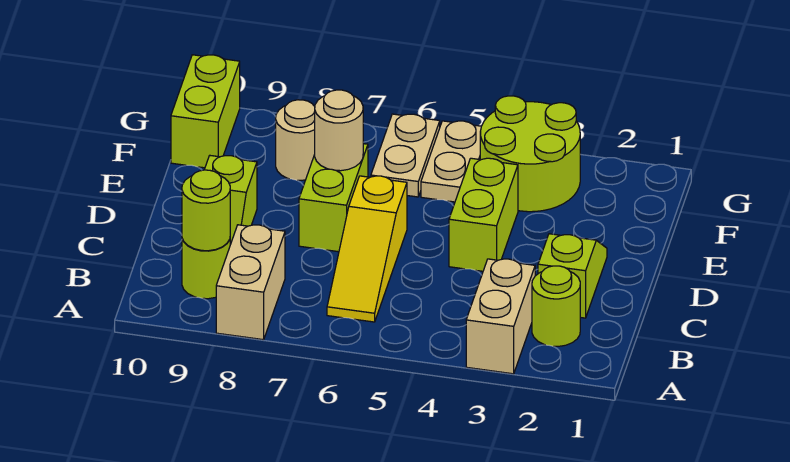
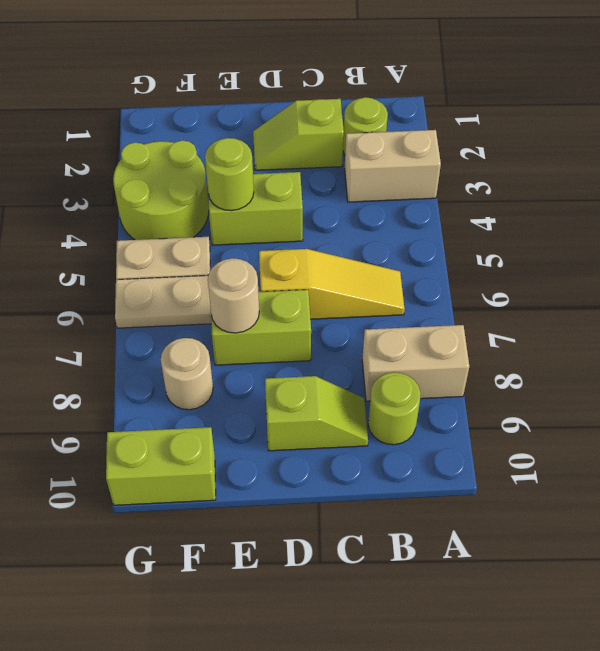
lime round brick B9 level 2 -> lime round brick E4 level 2

